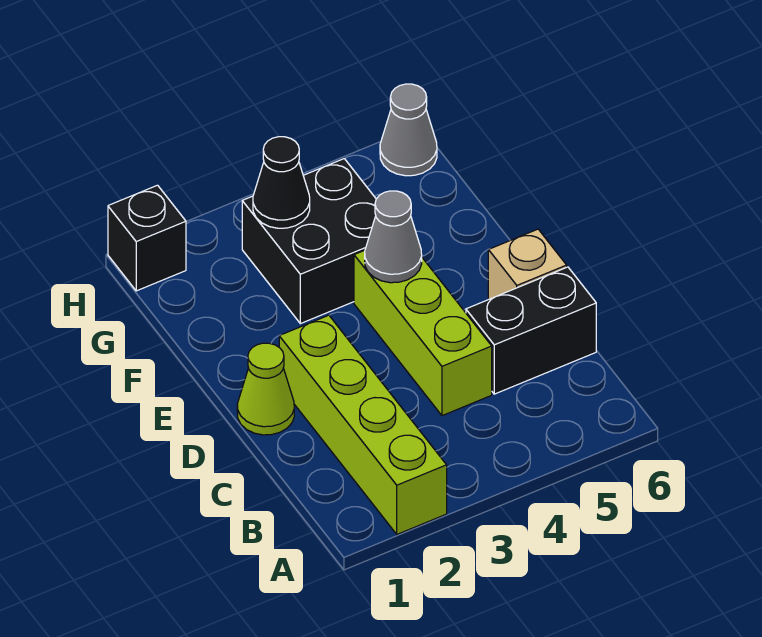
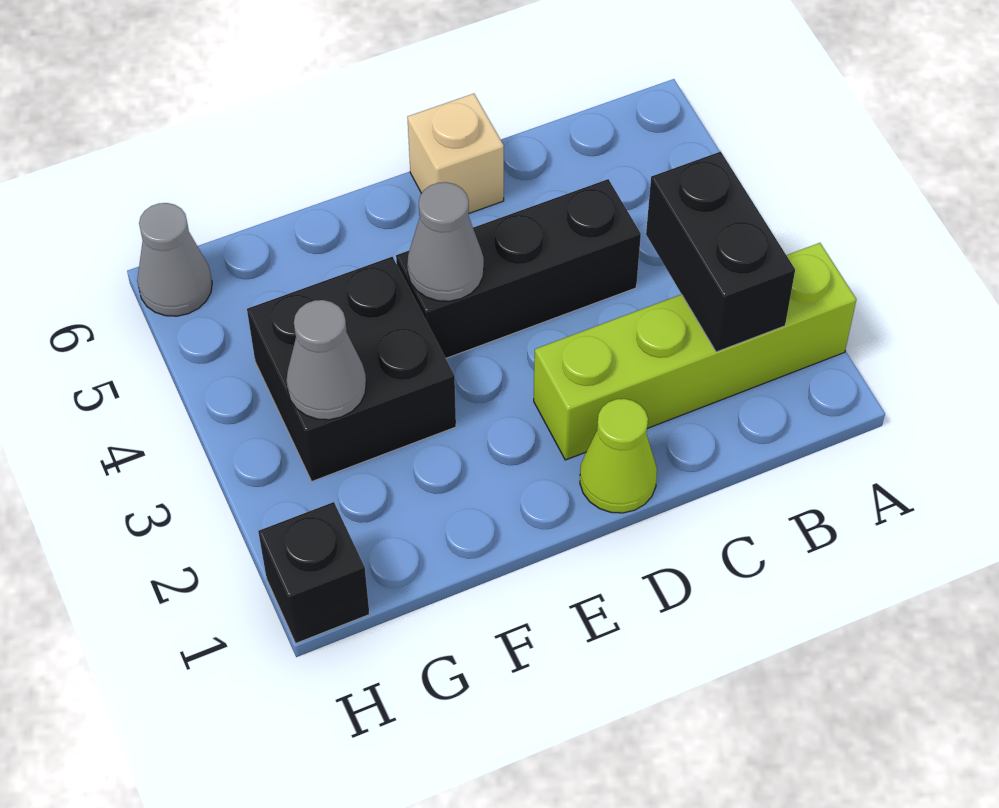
lime brick C4:E4 level 1 -> black brick C4:E4 level 1
black brick C5:C6 level 1 -> black brick B2:B3 level 2
black cone G3 level 2 -> grey cone G3 level 2

